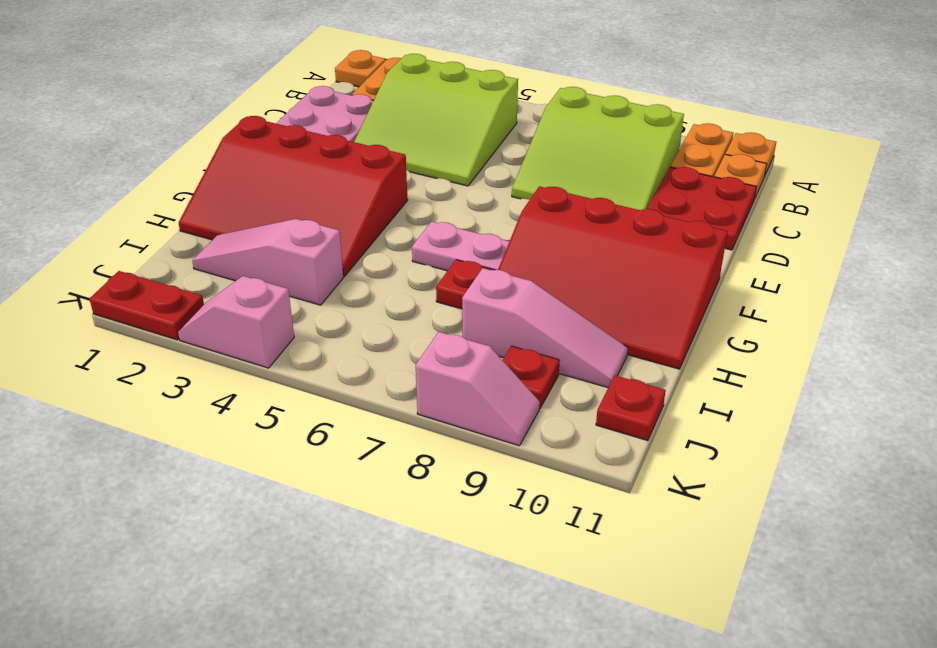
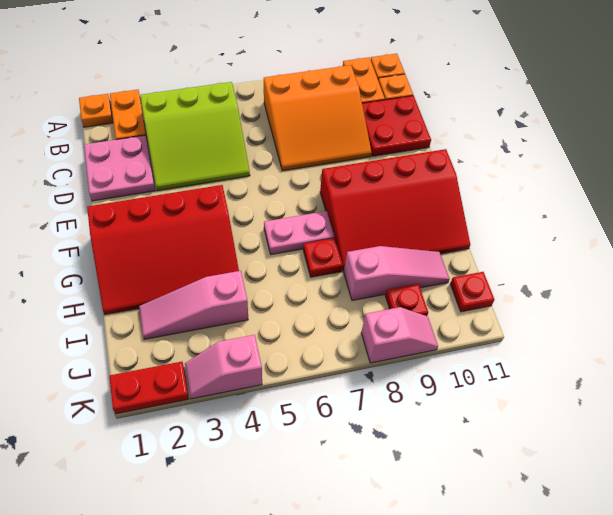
lime slope B7:D9 level 1 top B -> orange slope B7:D9 level 1 top B

